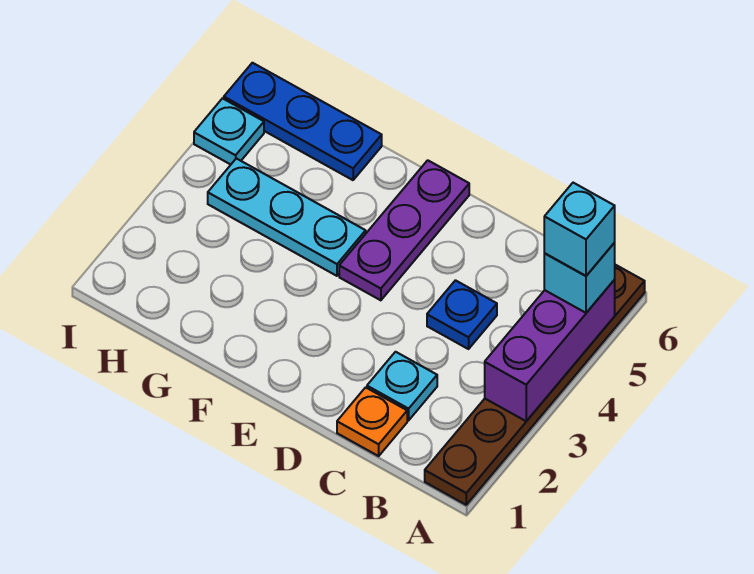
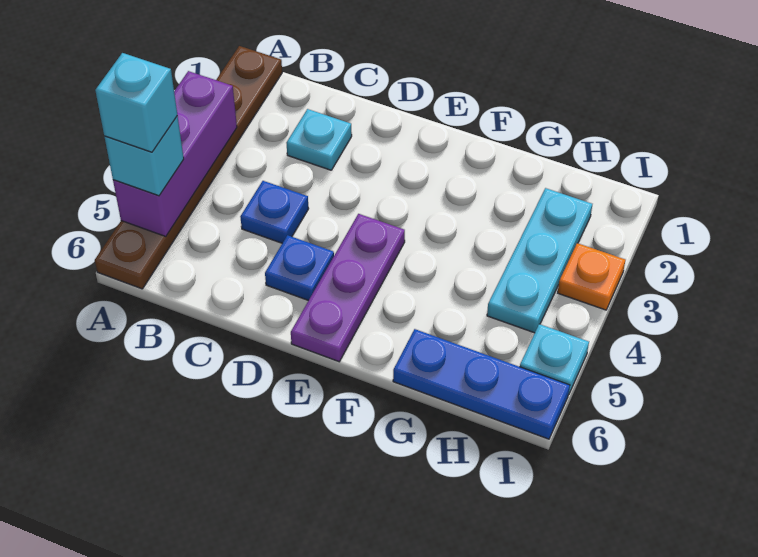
orange plate C1 level 1 -> orange plate I3 level 1
none -> blue plate D5 level 1
cyan plate F4:H4 level 1 -> cyan plate H2:H4 level 1

